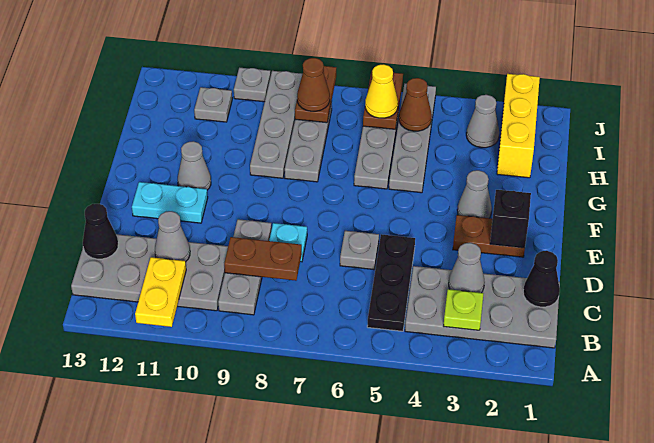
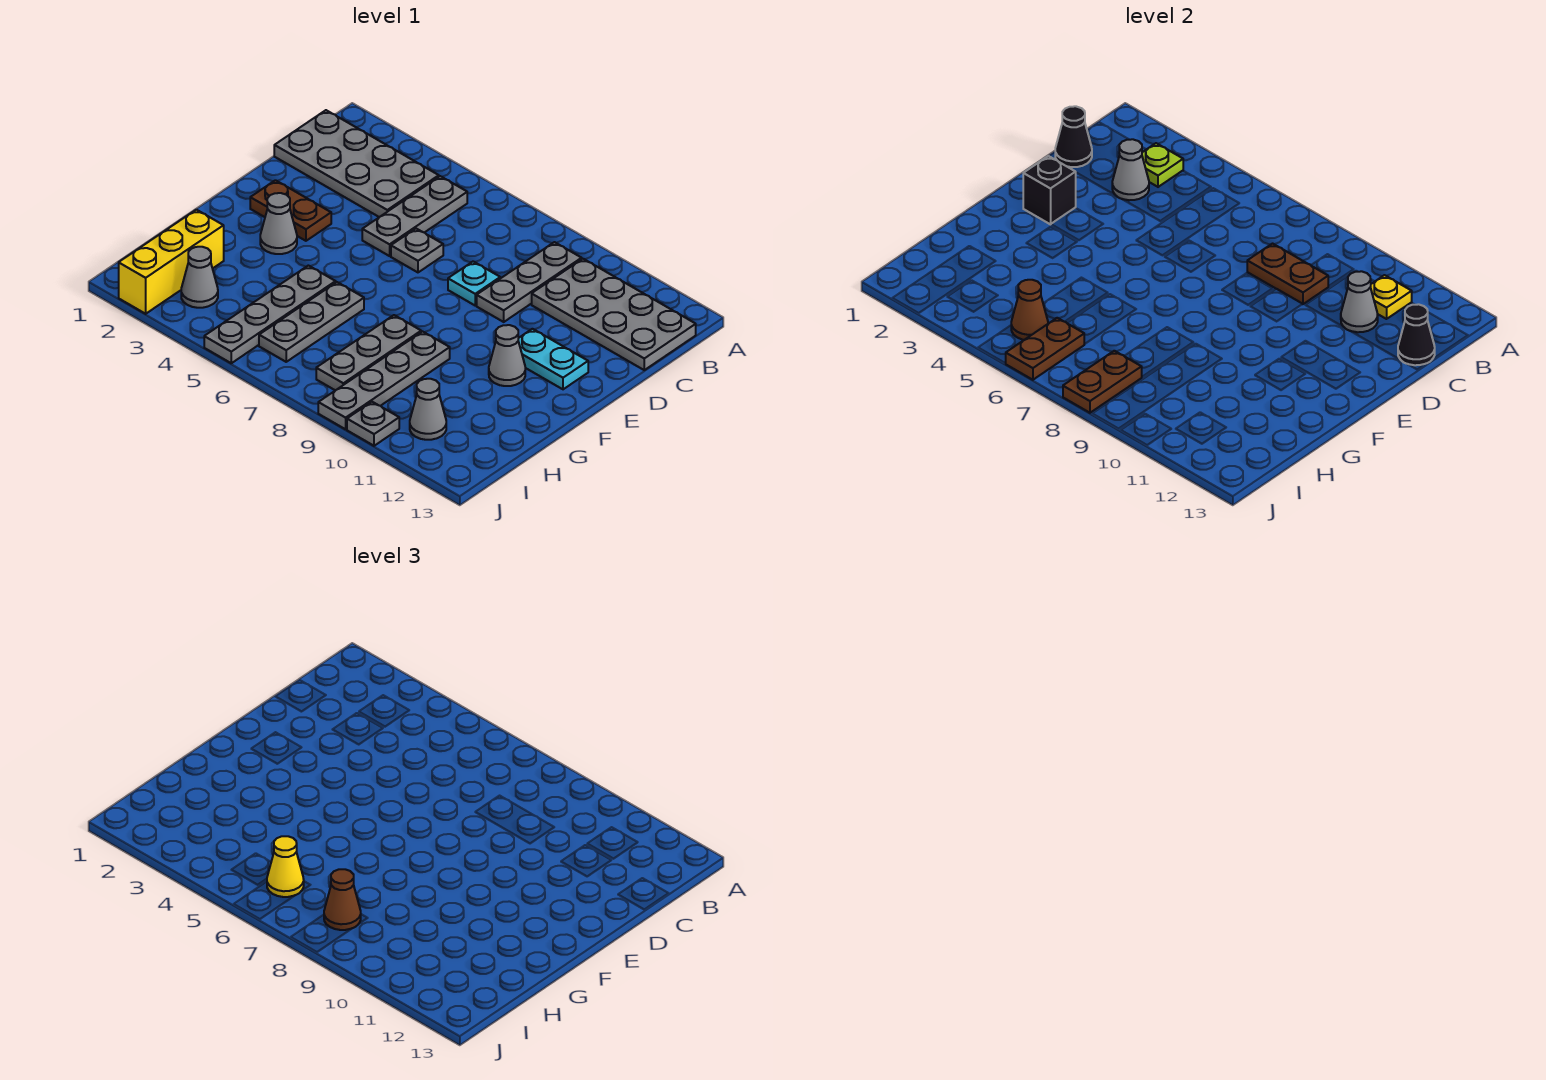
yellow plate A11:B11 level 2 -> yellow plate B11 level 2
black plate B5:D5 level 1 -> grey plate B5:D5 level 1
grey plate I11 level 1 -> grey cone I11 level 1

